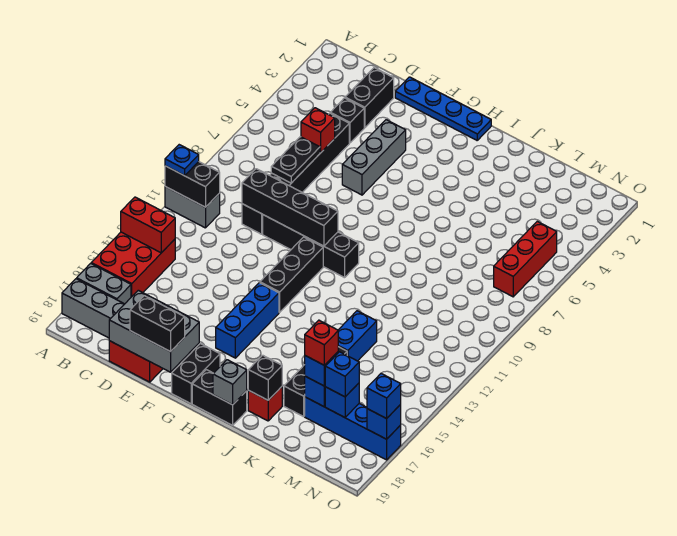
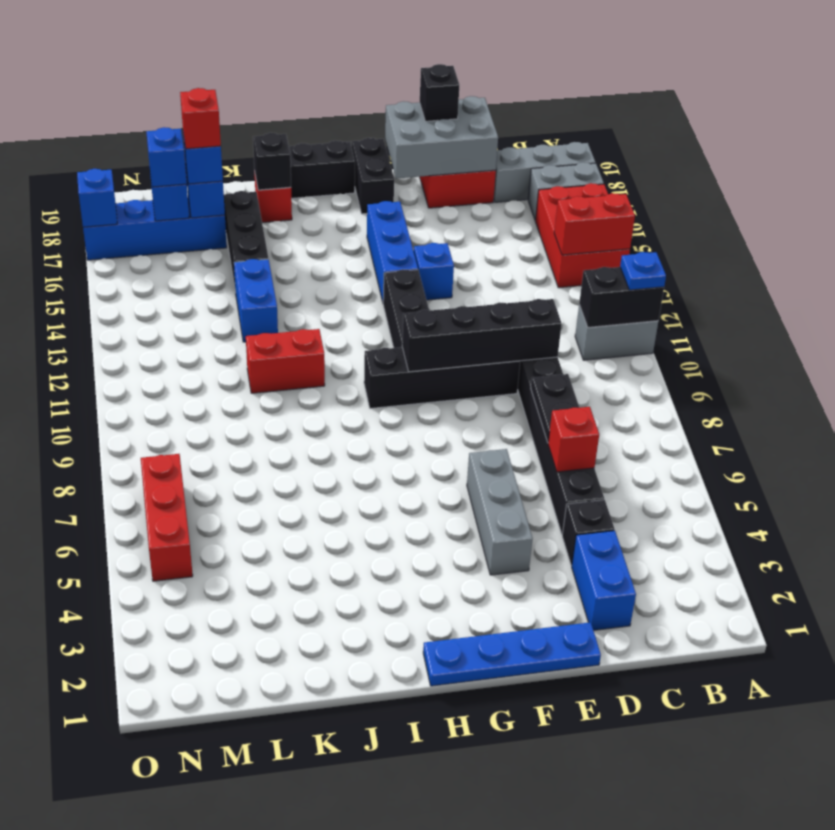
black brick D2:D3 level 1 -> blue brick D2:D3 level 1
black brick E19:F19 level 3 -> black brick E19 level 3
grey brick I19 level 2 -> none
none -> red brick J11:K11 level 1
blue brick O17 level 3 -> blue brick F14 level 1

